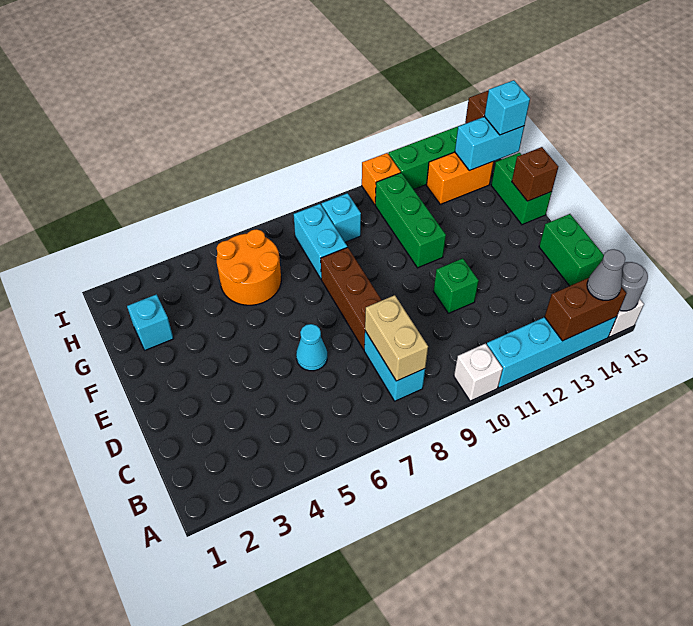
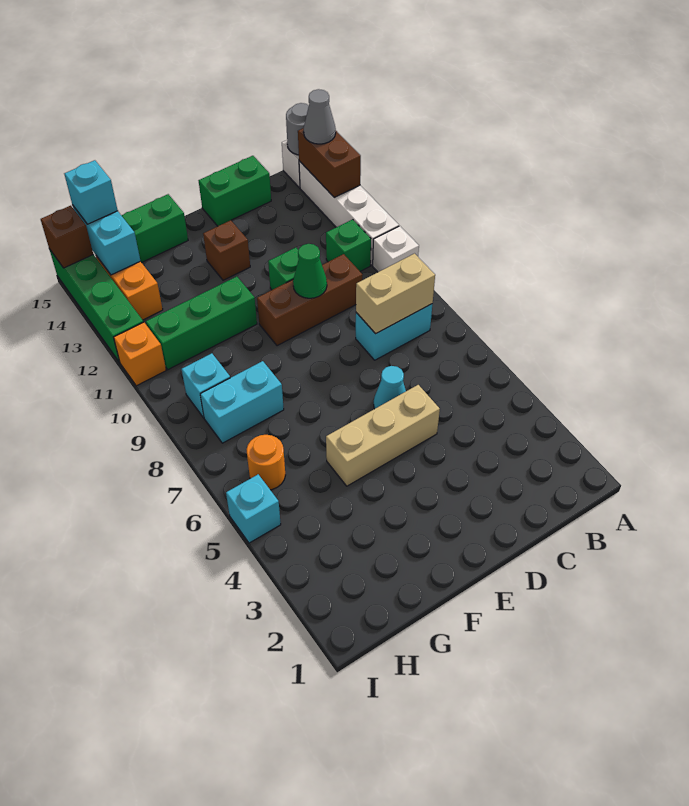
cyan brick A11:A14 level 1 -> white brick A11:A14 level 1
none -> green brick B11 level 1
none -> tan brick D5:F5 level 1
brown brick D8:F8 level 1 -> brown brick C10:E10 level 1
none -> green cone D10 level 2
brown brick F15 level 2 -> brown brick E13 level 1
cyan brick G2 level 1 -> cyan brick I5 level 1
orange round brick G5:H6 level 1 -> orange round brick H6 level 1

